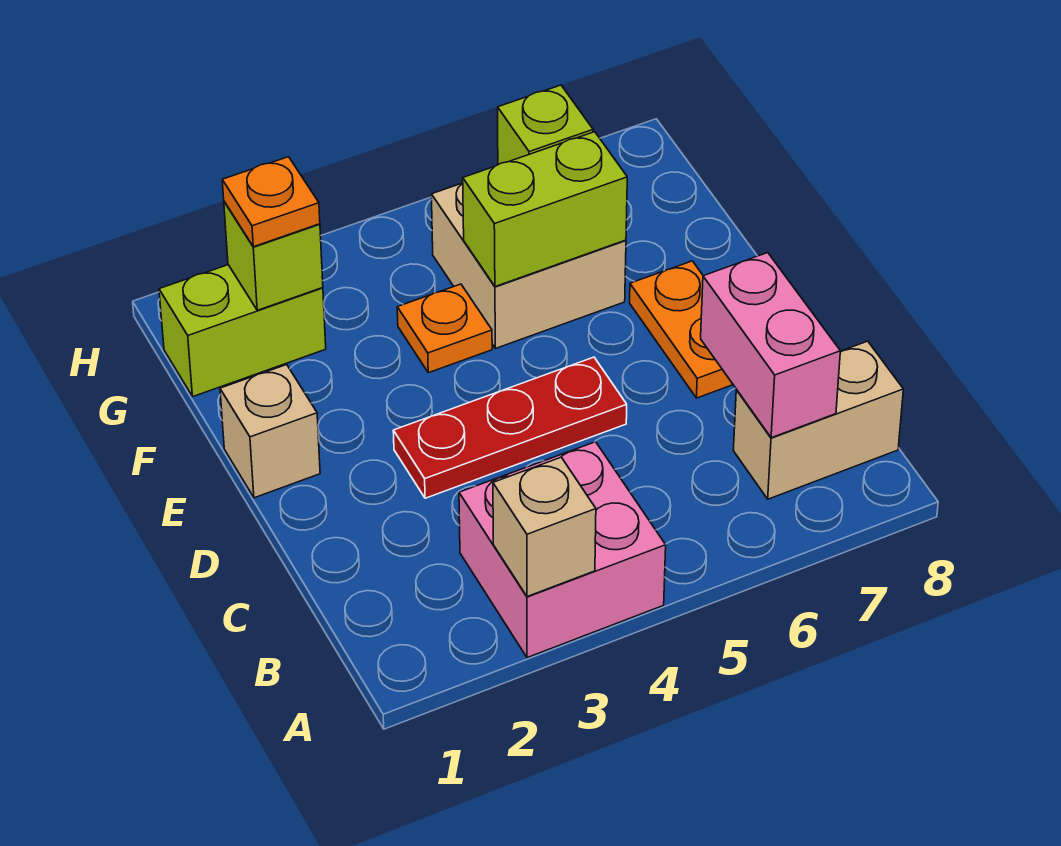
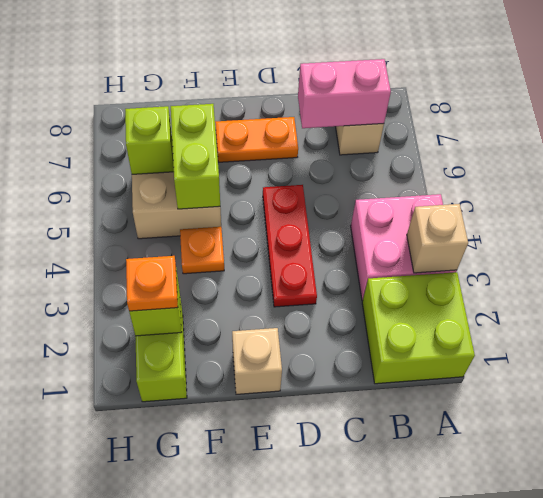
none -> lime brick A1:B2 level 1

